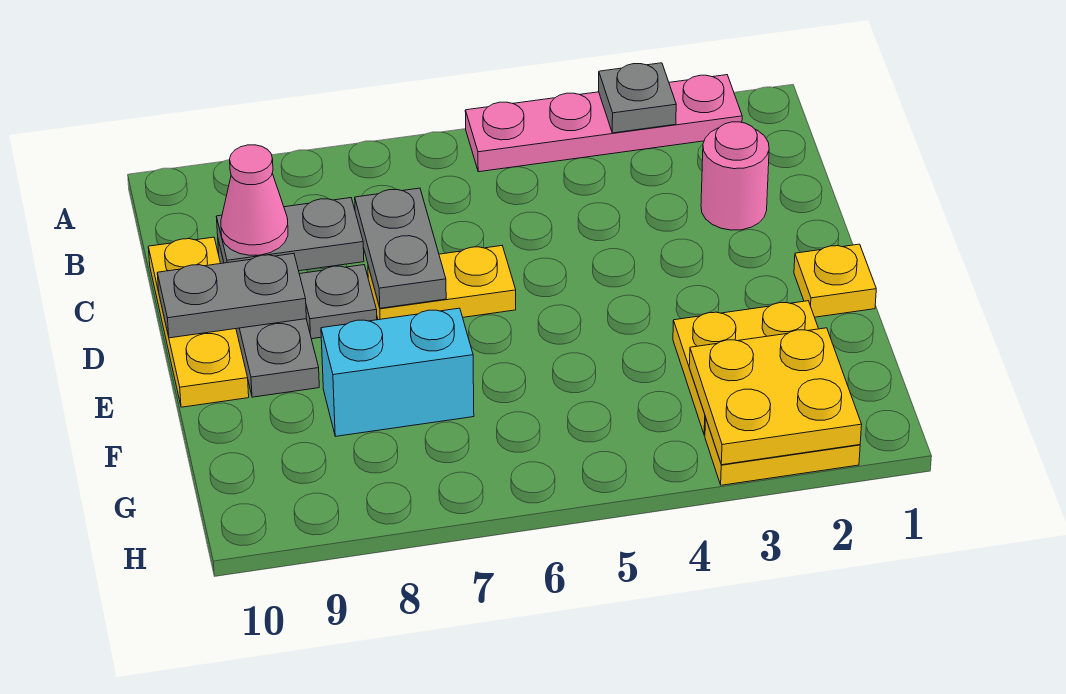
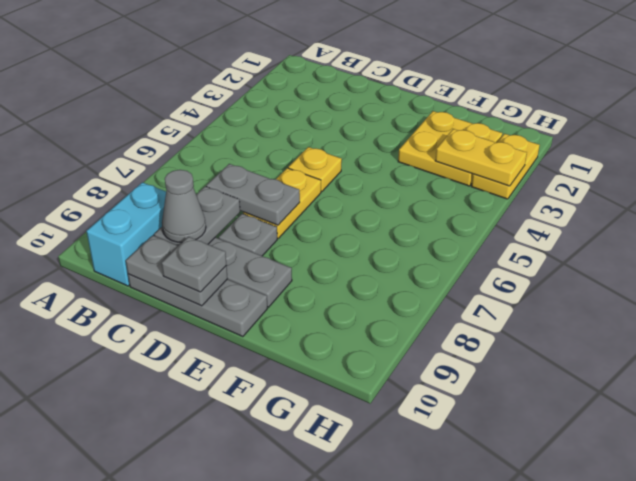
pink plate A2:A5 level 1 -> none
grey plate A3 level 2 -> grey plate D10 level 3
pink round brick C2 level 1 -> none
pink cone C9 level 3 -> grey cone C9 level 3
yellow plate C10:E10 level 1 -> grey plate C10:E10 level 1
grey plate D9:D10 level 2 -> grey plate C10:D10 level 2
yellow plate E1 level 1 -> yellow plate D5 level 1
cyan brick F7:F8 level 1 -> cyan brick B9:B10 level 1
yellow plate G2:H3 level 2 -> yellow plate G3:H3 level 2

